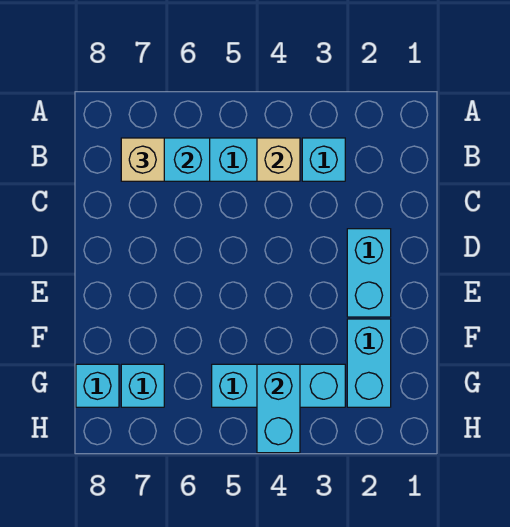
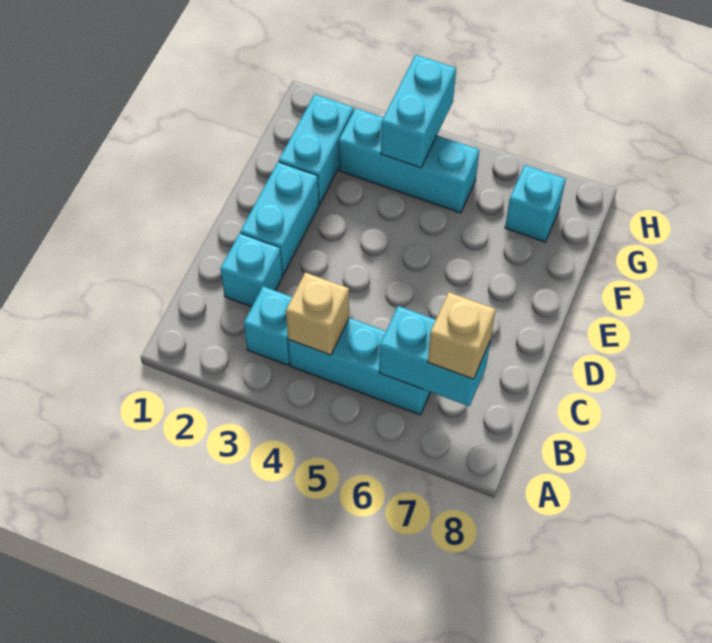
cyan brick G8 level 1 -> cyan brick C2 level 1

